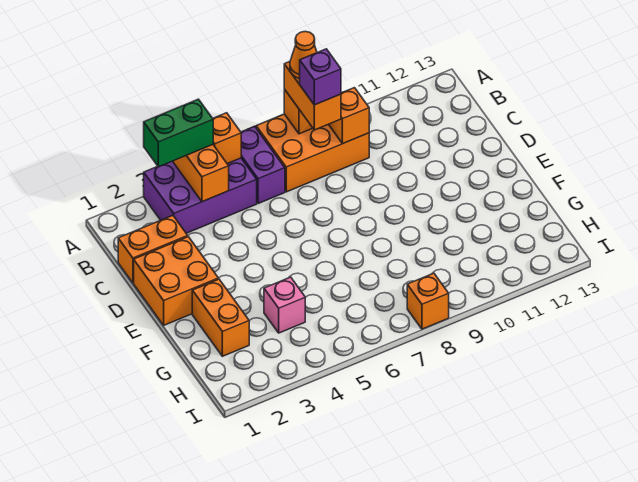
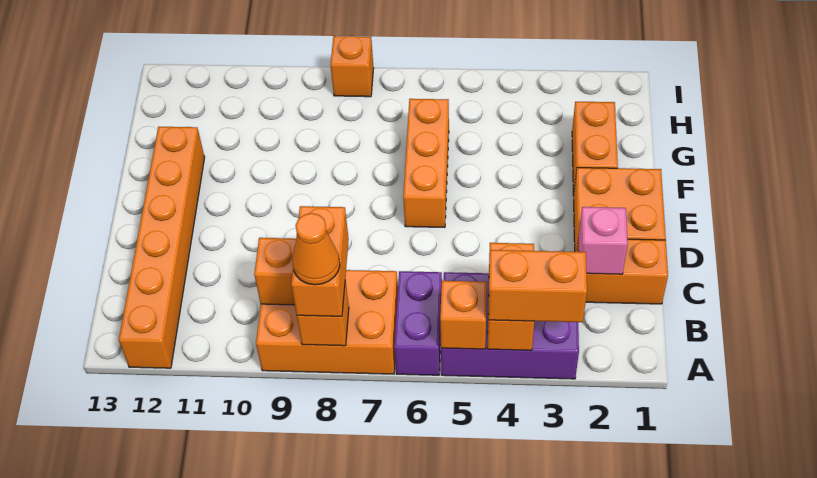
green brick A3:A4 level 3 -> orange brick A3:A4 level 3
none -> orange brick A12:F12 level 1
purple brick B8 level 4 -> none
none -> orange brick E6:G6 level 1
pink brick G4 level 1 -> pink brick C2 level 2

